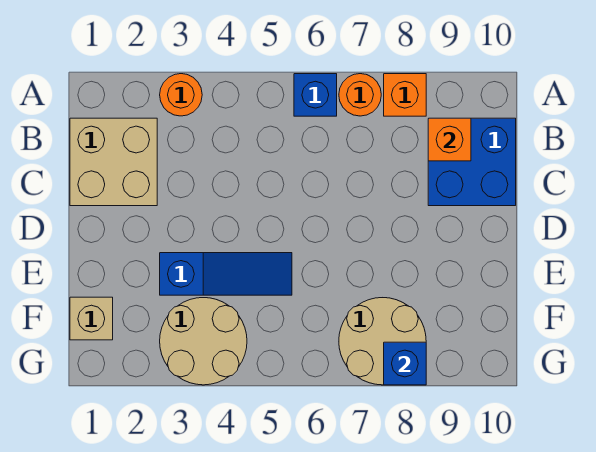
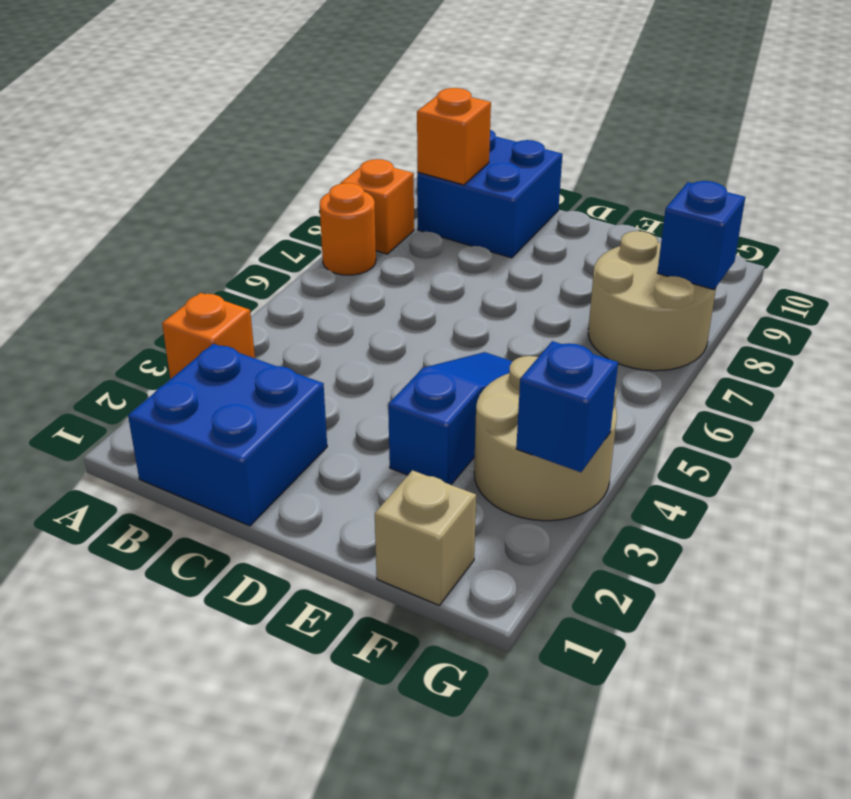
orange round brick A3 level 1 -> orange brick A3 level 1
blue brick A6 level 1 -> blue brick G3 level 2
tan brick B1:C2 level 1 -> blue brick B1:C2 level 1

